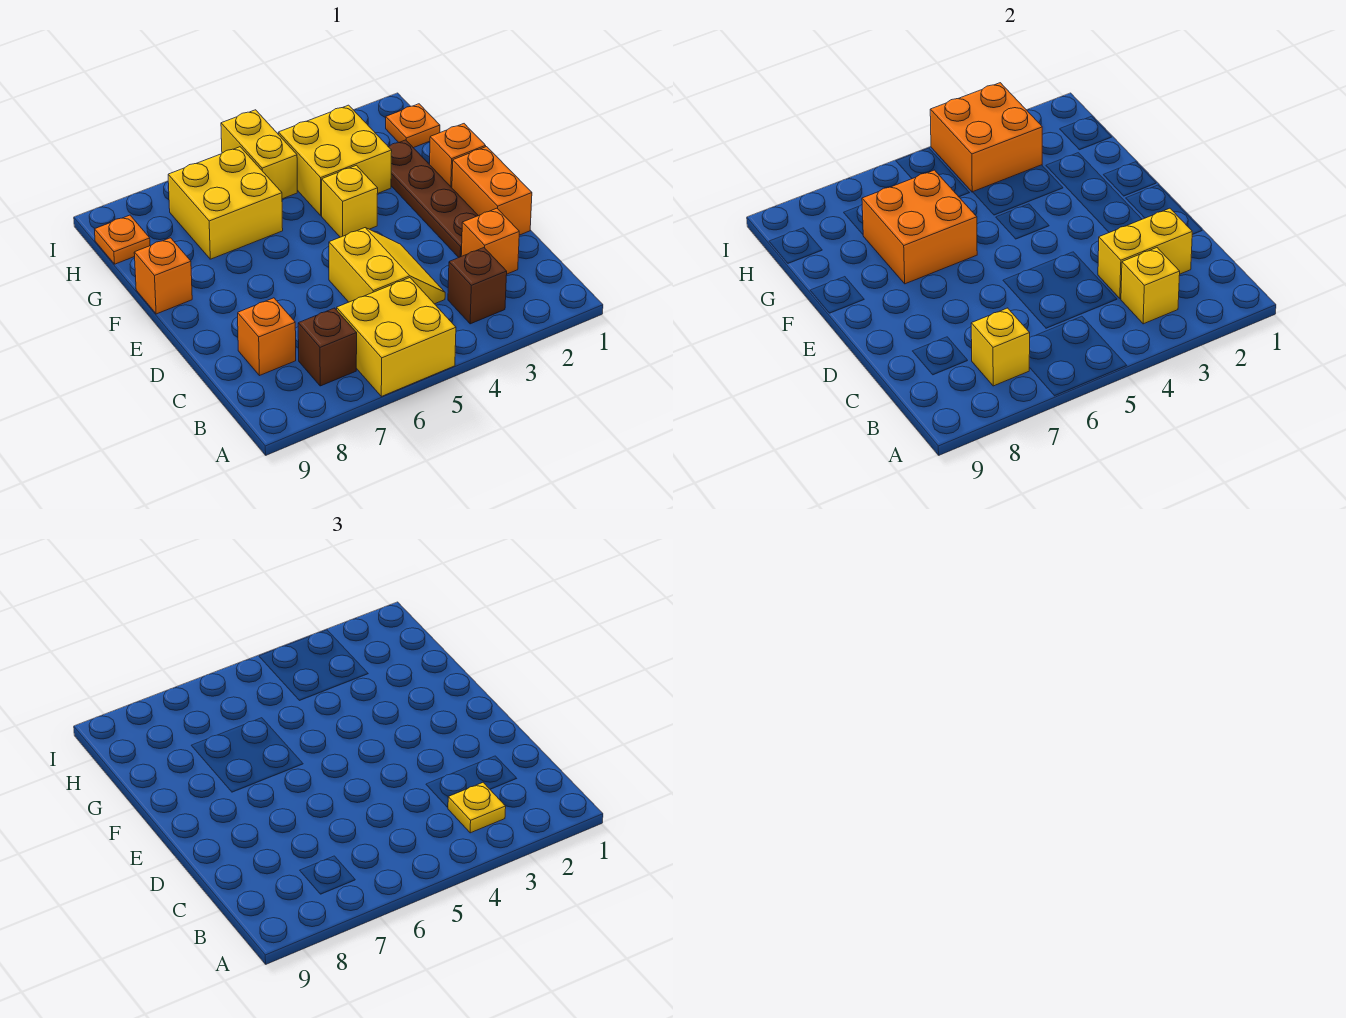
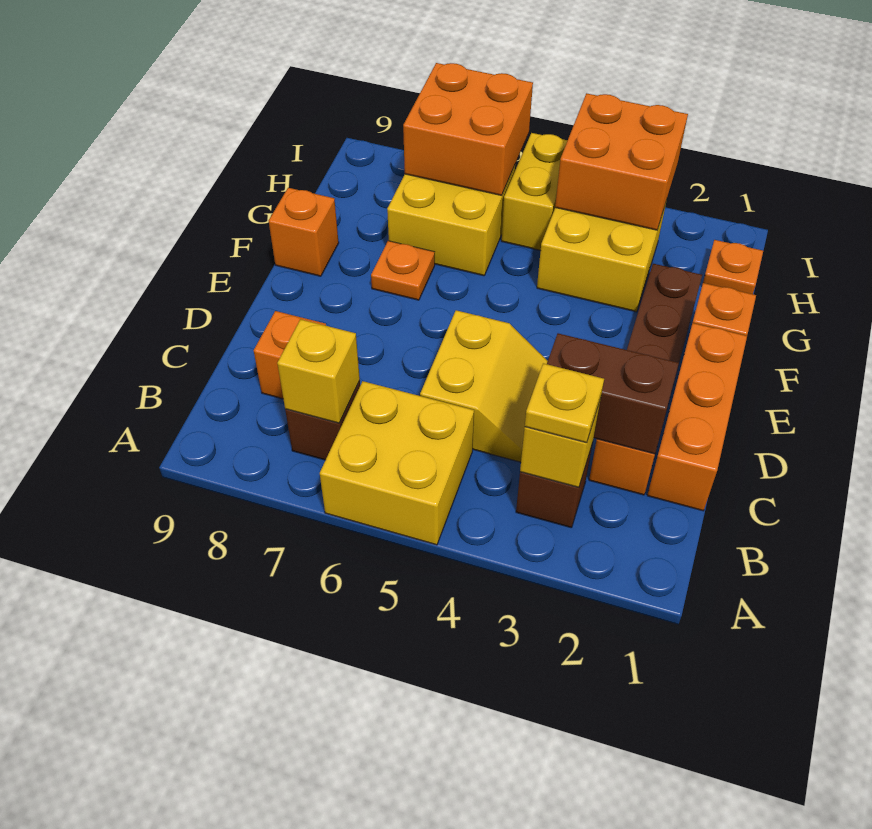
yellow brick C2:C3 level 2 -> brown brick C2:C3 level 2
orange brick D1:E1 level 1 -> orange brick C1:E1 level 1
yellow brick F4 level 1 -> none
orange brick F6:G7 level 2 -> orange brick H6:I7 level 2
orange plate H9 level 1 -> orange plate F7 level 1

